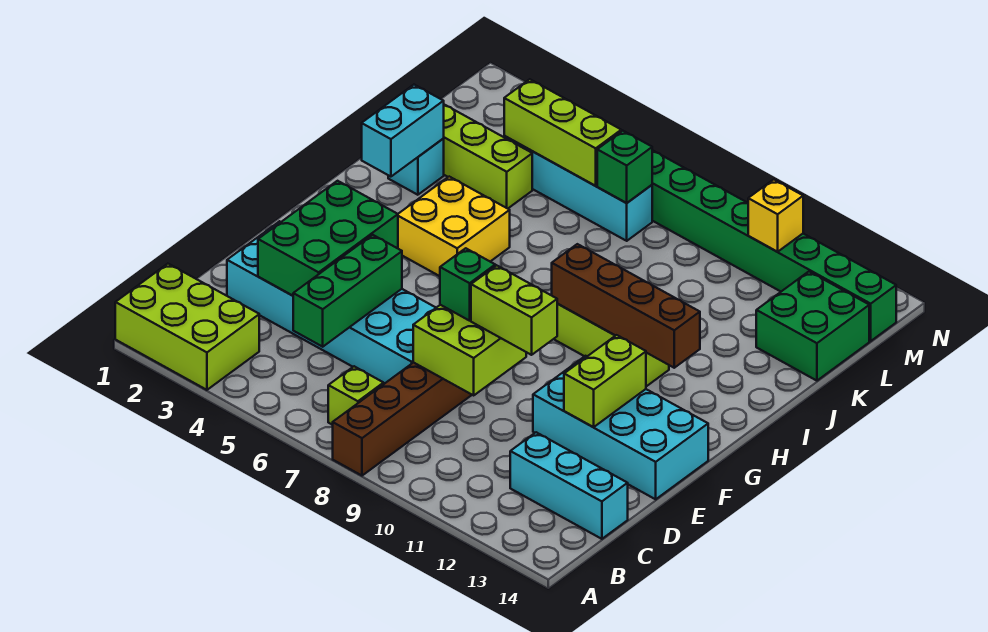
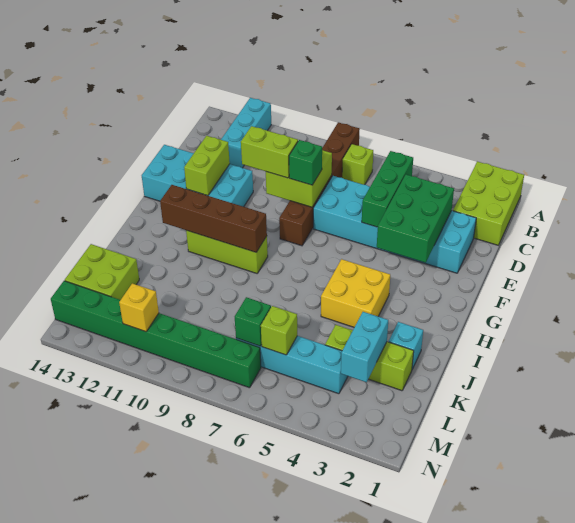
lime brick A1:B3 level 1 -> lime brick A1:C2 level 1
cyan brick C12:C14 level 1 -> cyan brick A12:C12 level 1
cyan brick I2:J2 level 2 -> cyan brick K3:L3 level 2
green brick K13:L14 level 1 -> lime brick K13:L14 level 1
lime brick L4:L6 level 2 -> lime brick L6 level 2

